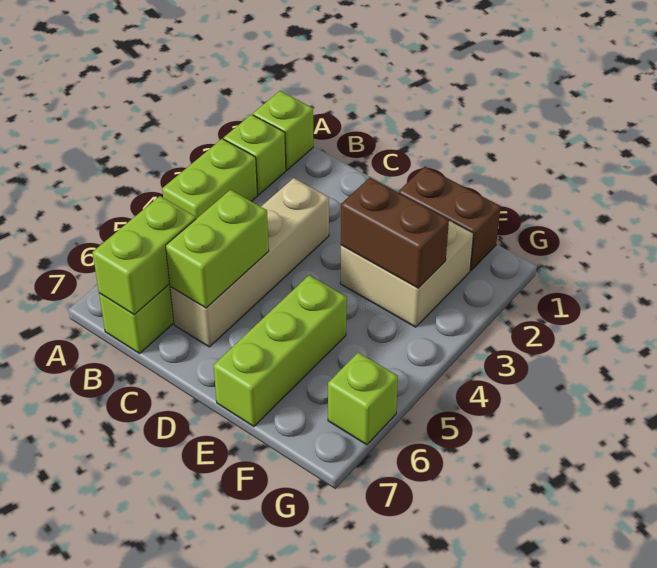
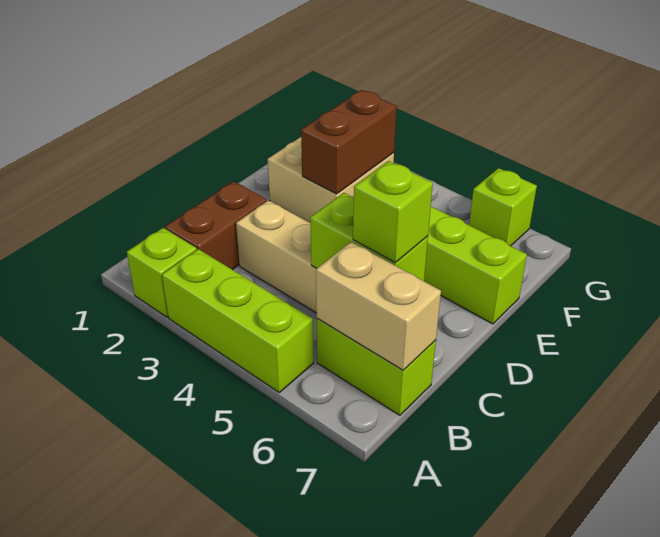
lime brick A1 level 1 -> lime brick C6 level 3
lime brick A3:A4 level 1 -> lime brick A3:A5 level 1
lime brick B6:B7 level 2 -> tan brick B6:B7 level 2
brown brick E1:F1 level 1 -> brown brick B2:C2 level 1

